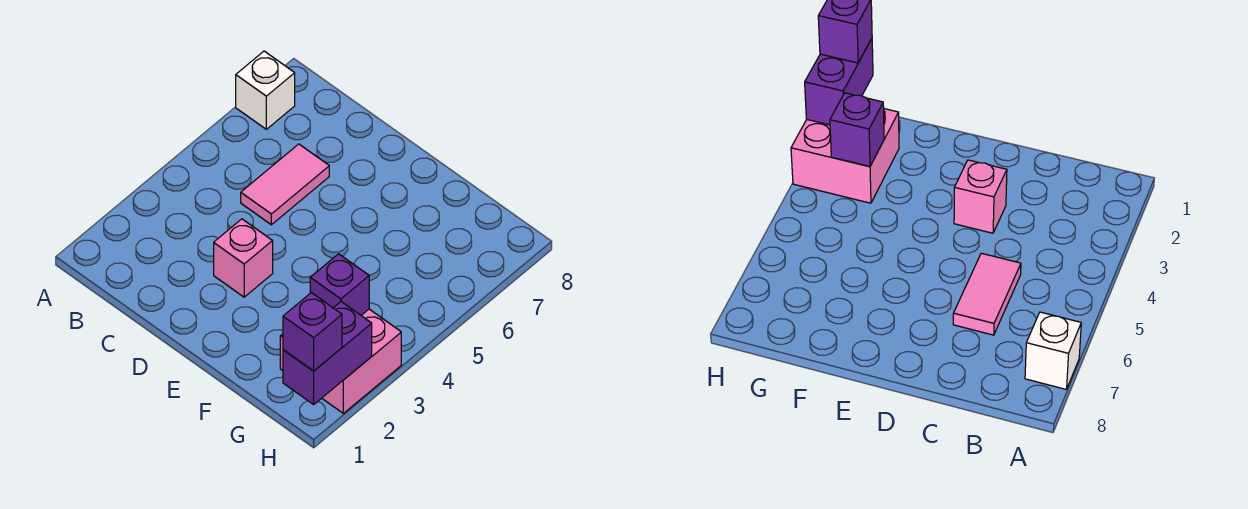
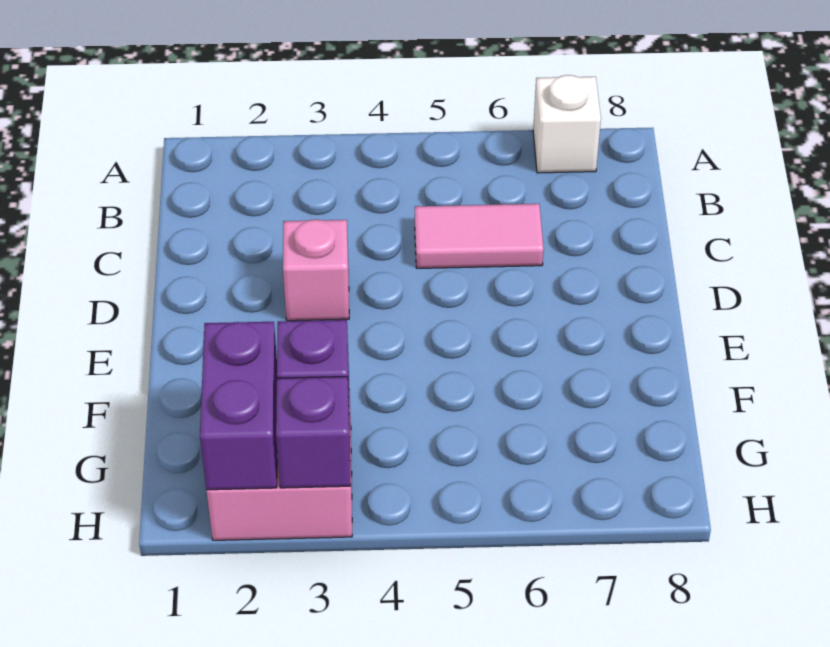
purple brick H1:H2 level 2 -> purple brick G2:H2 level 2
purple brick H1 level 3 -> purple brick H3 level 2

